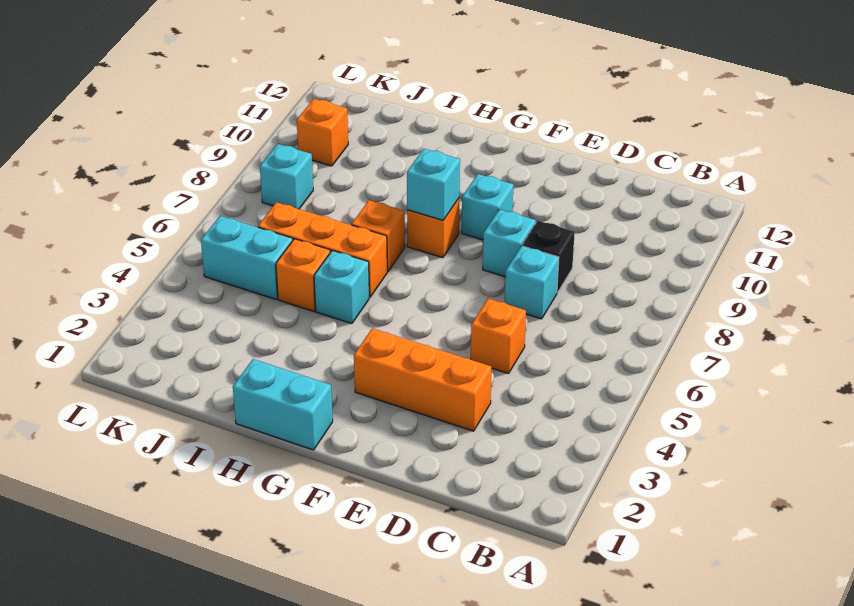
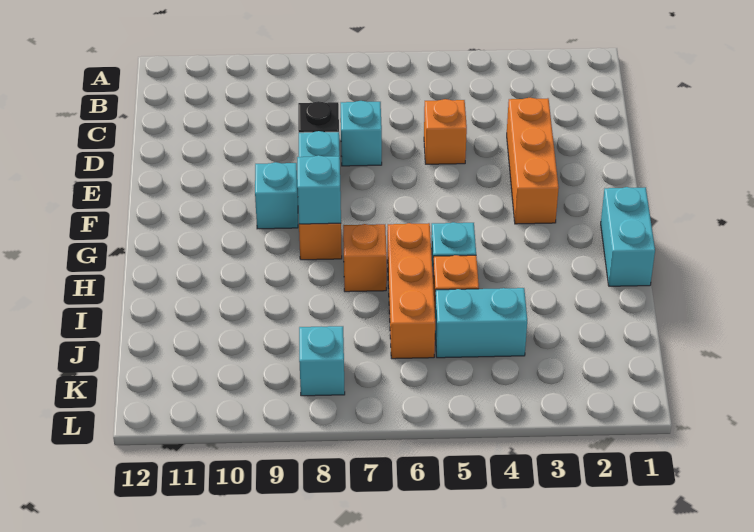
cyan brick J5:K5 level 1 -> cyan brick J4:J5 level 1
orange brick K10 level 1 -> none

